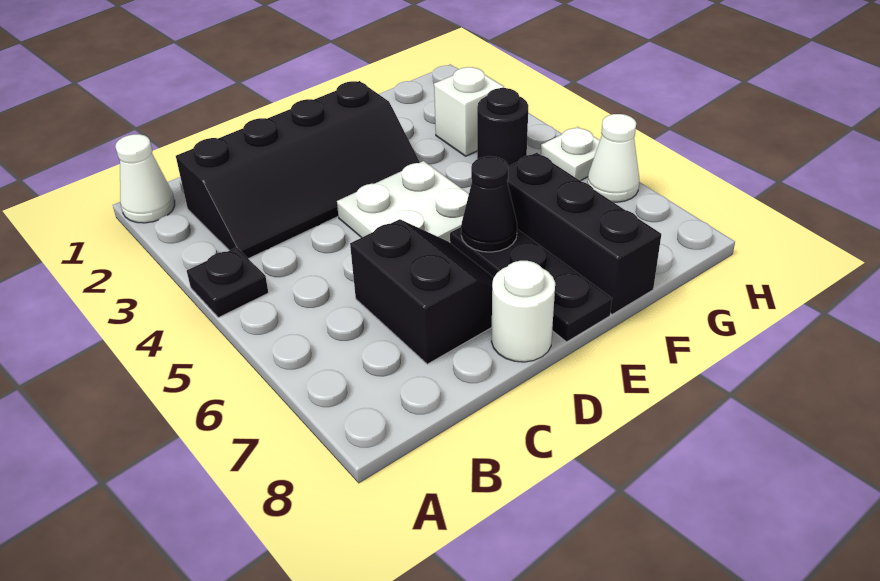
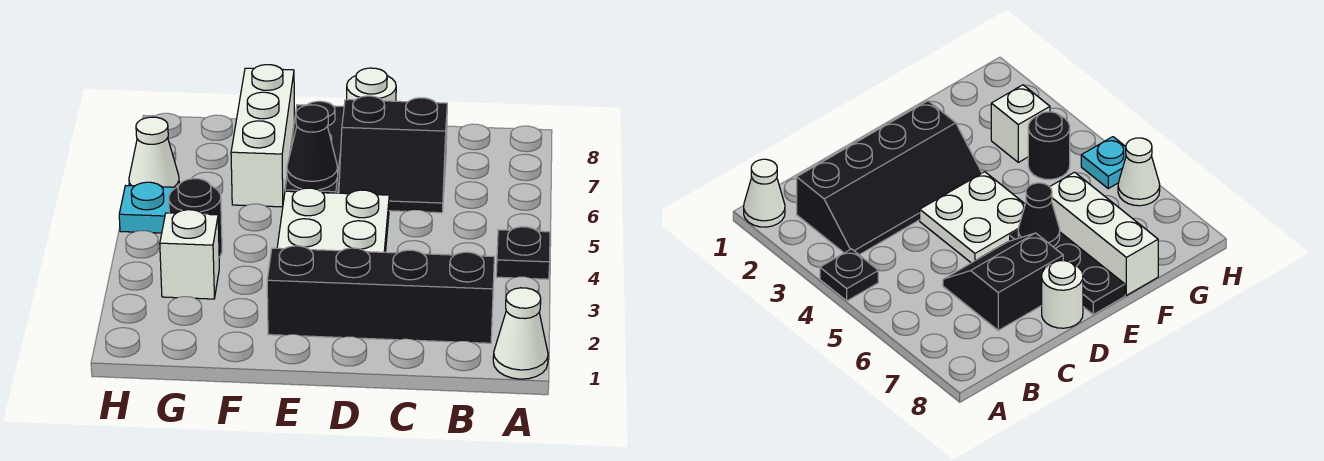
black slope C6:D7 level 1 top C -> black slope C6:D7 level 1 top 7
black brick F6:F8 level 1 -> white brick F6:F8 level 1
white plate H5 level 1 -> cyan plate H5 level 1

